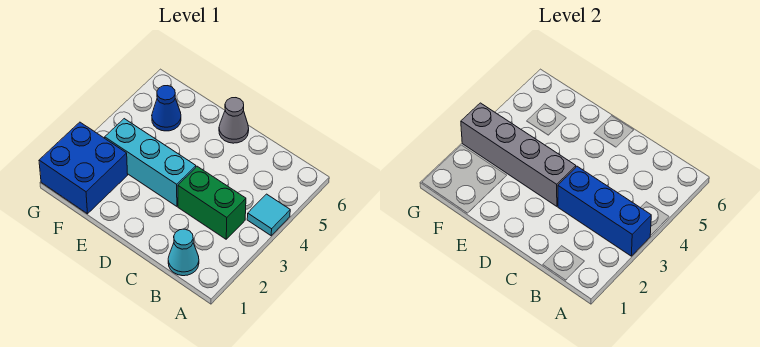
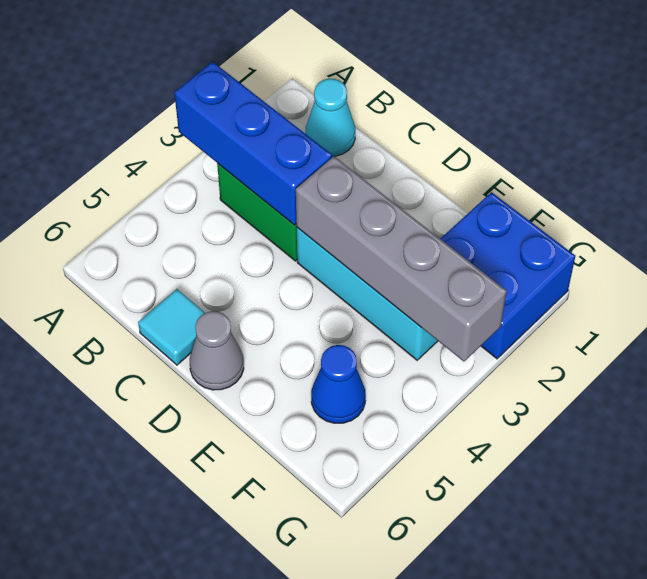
cyan tile A4 level 1 -> cyan tile C6 level 1

